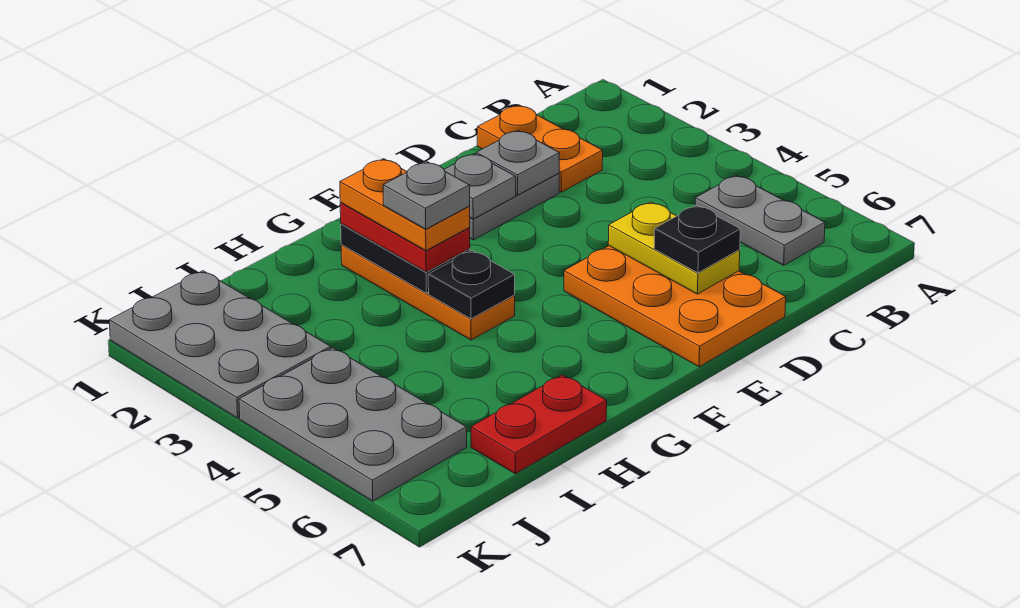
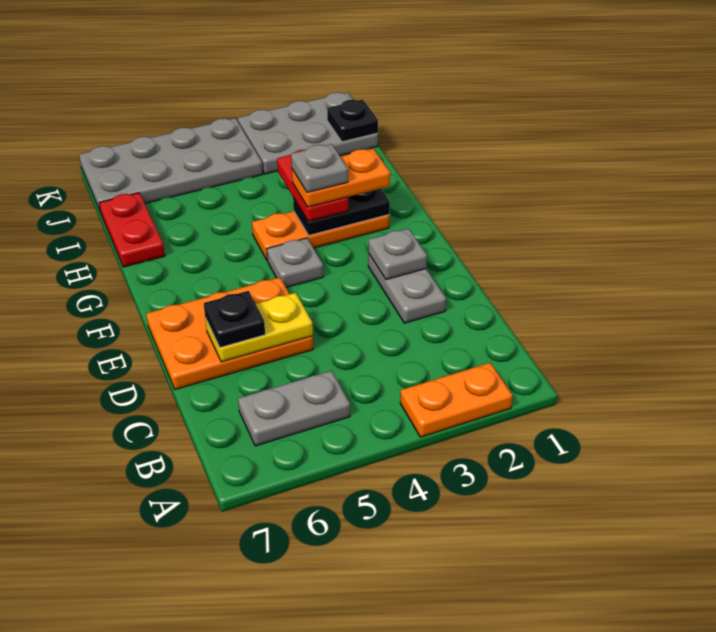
orange plate C1:C2 level 1 -> orange plate A2:A3 level 1
grey plate D2 level 2 -> grey plate F4 level 1
red plate G2:G3 level 3 -> red plate G3:H3 level 3
black plate G4 level 2 -> black plate J1 level 2
grey plate J4:K6 level 1 -> grey plate J4:K7 level 1

